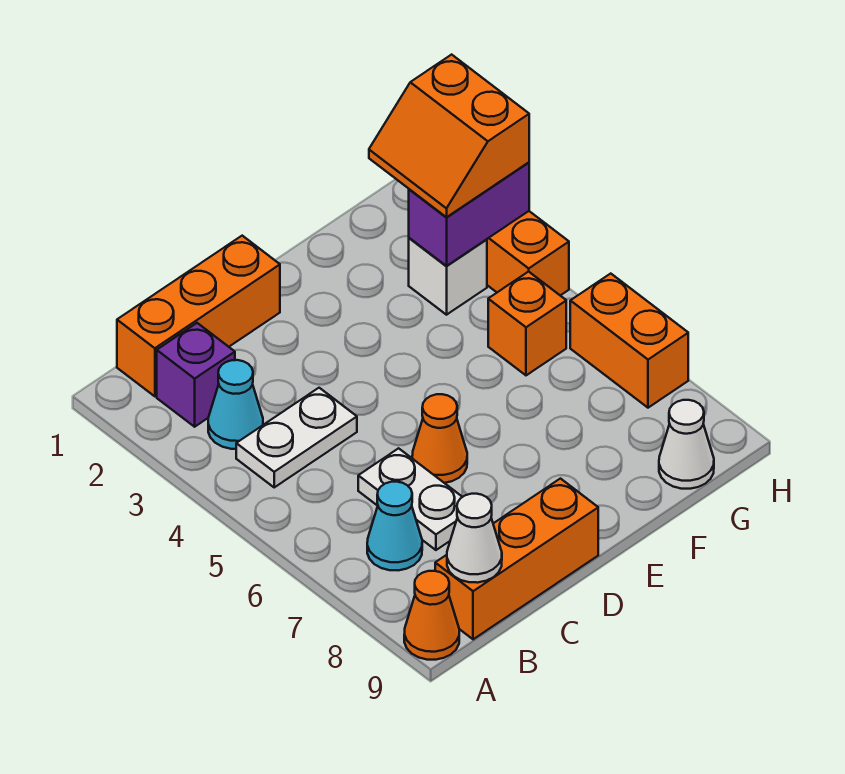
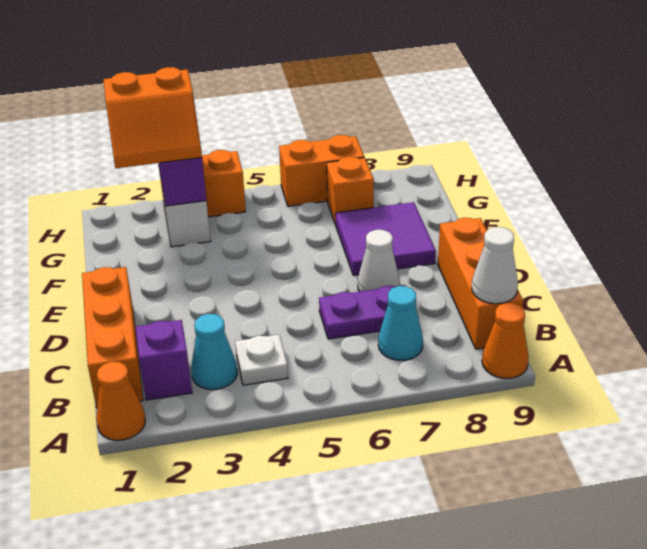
white plate B4:C4 level 1 -> white plate B4 level 1
white plate C6:C7 level 1 -> purple plate C6:C7 level 1
orange cone D6 level 1 -> orange cone A1 level 1
none -> purple tile E7:F8 level 1
orange brick G5 level 1 -> orange brick G7 level 1
white cone G9 level 1 -> white cone D7 level 1

